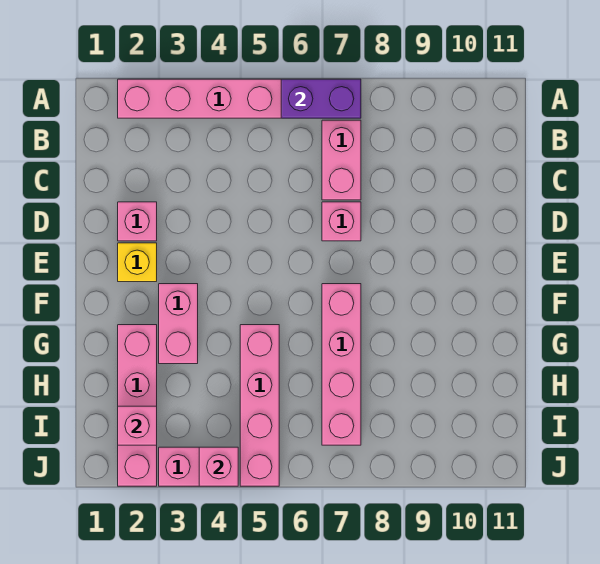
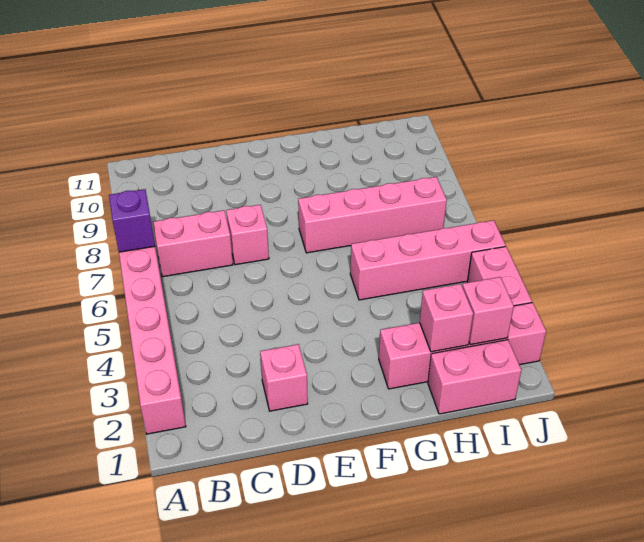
purple brick A6:A7 level 2 -> purple brick A7 level 2
yellow brick E2 level 1 -> none
pink brick F3:G3 level 1 -> pink brick H1:I1 level 1
pink brick J4 level 2 -> pink brick H2 level 2

